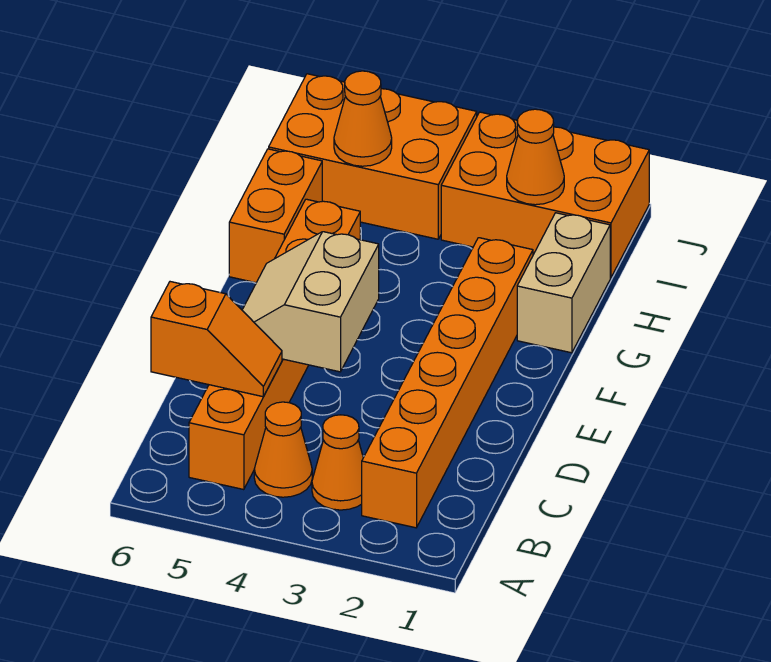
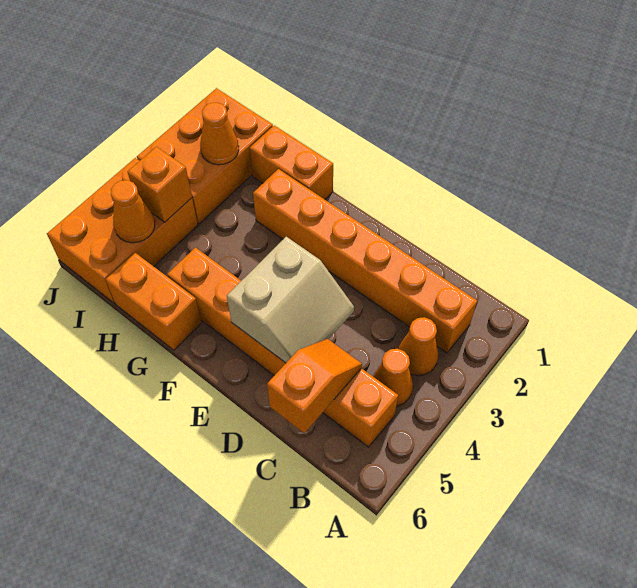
tan slope D4:E5 level 2 top 4 -> tan slope D4:E5 level 2 top E
tan brick G1:H1 level 1 -> orange brick G1:H1 level 1
none -> orange brick I4 level 2

